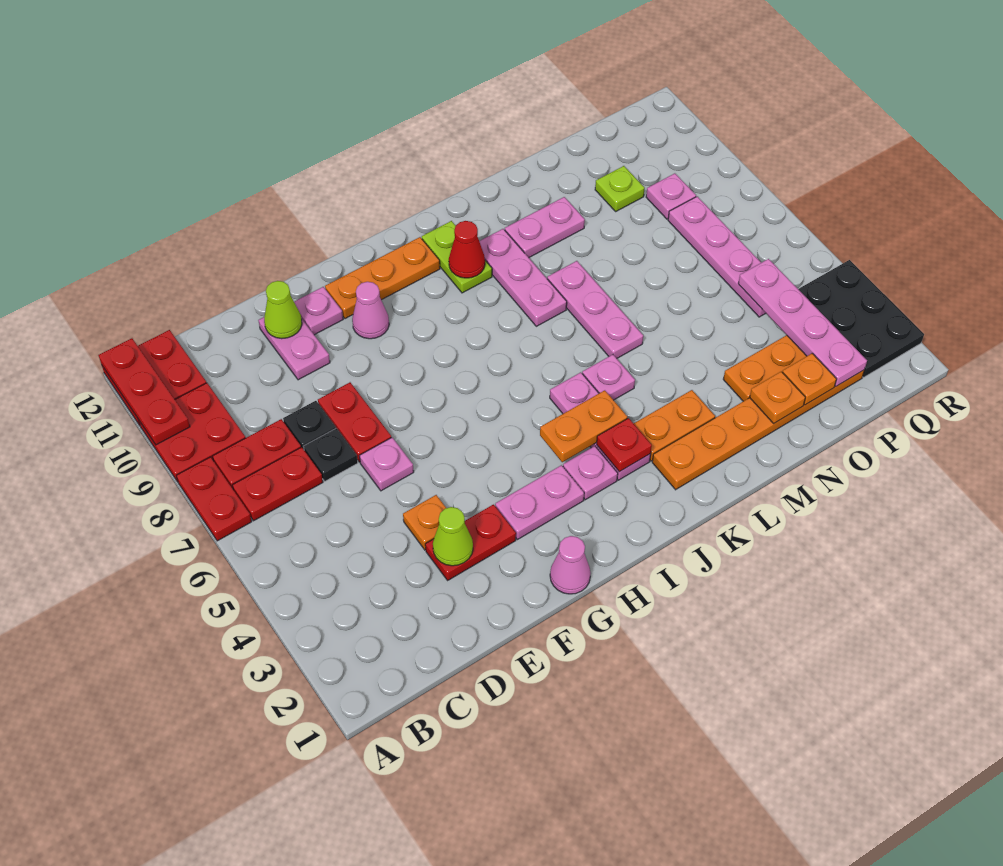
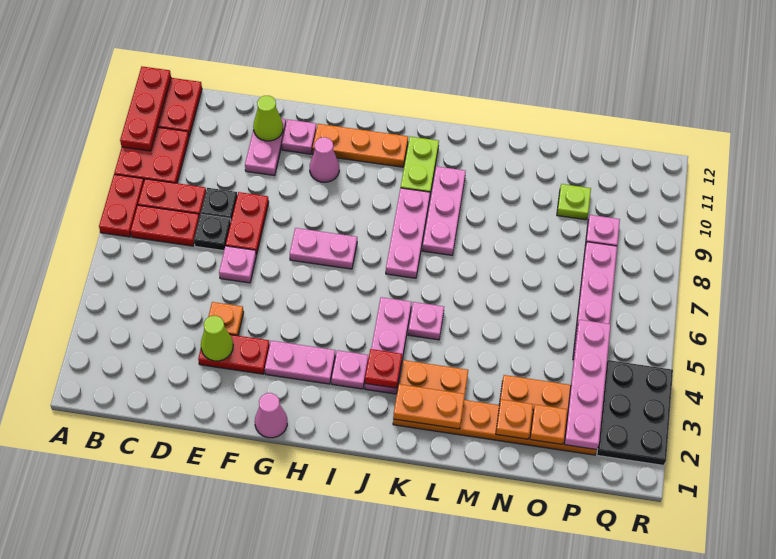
orange plate I4:J4 level 2 -> orange plate K2:L2 level 2
red cone J10 level 2 -> none
pink plate L6:L8 level 1 -> pink plate J7:J9 level 1
pink plate L10:M10 level 1 -> pink plate G7:H7 level 1

